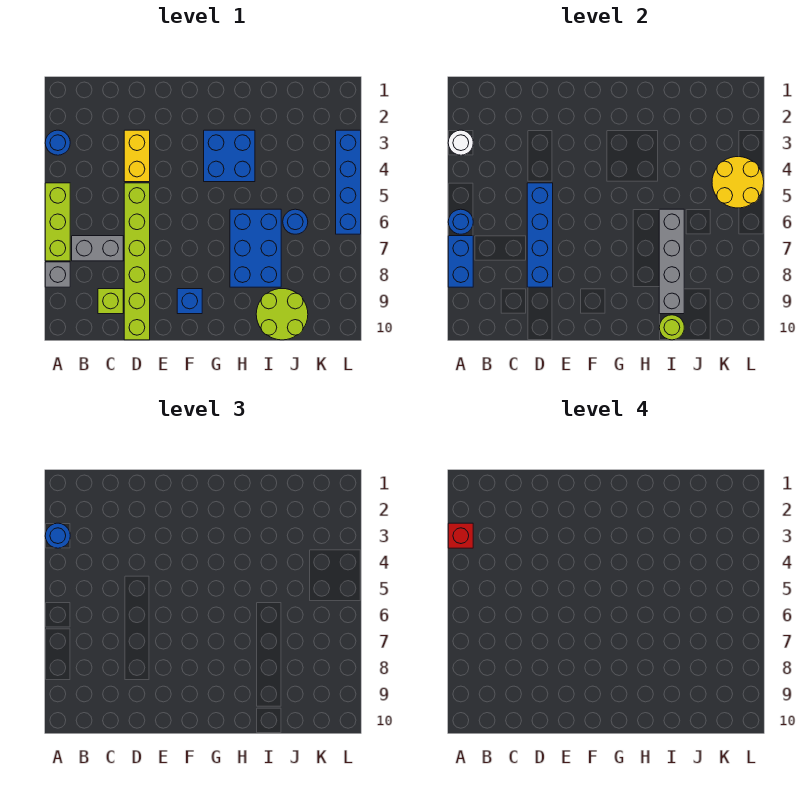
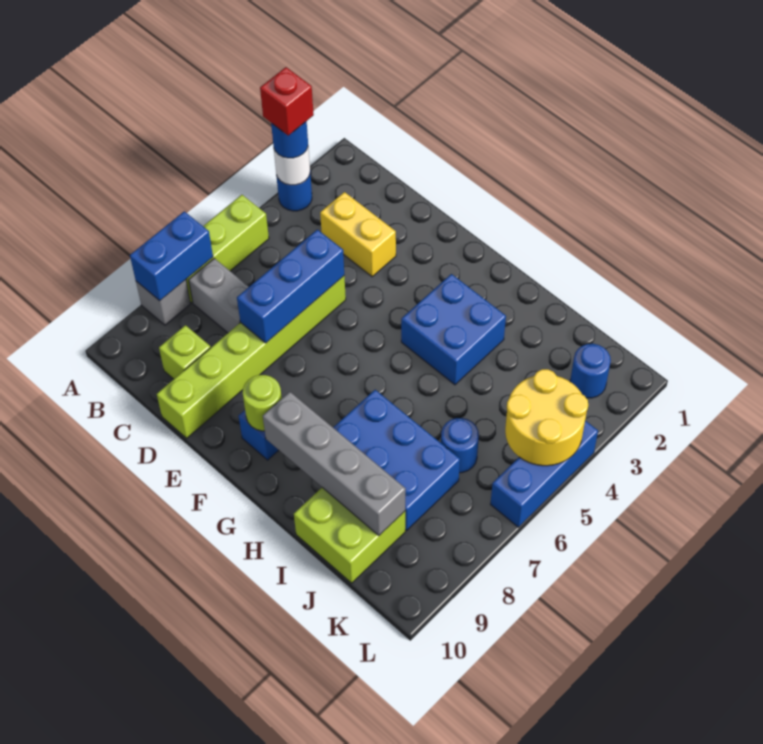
blue round brick A6 level 2 -> blue round brick K2 level 1
yellow brick D3:D4 level 1 -> yellow brick C3:D3 level 1
blue brick D5:D8 level 2 -> blue brick D5:D7 level 2
blue brick H6:I8 level 1 -> blue brick H7:J8 level 1
grey brick I6:I9 level 2 -> grey brick G9:J9 level 2
lime round brick I9:J10 level 1 -> lime brick I9:J10 level 1
lime round brick I10 level 2 -> lime round brick F9 level 2
blue brick L3:L6 level 1 -> blue brick L4:L6 level 1

